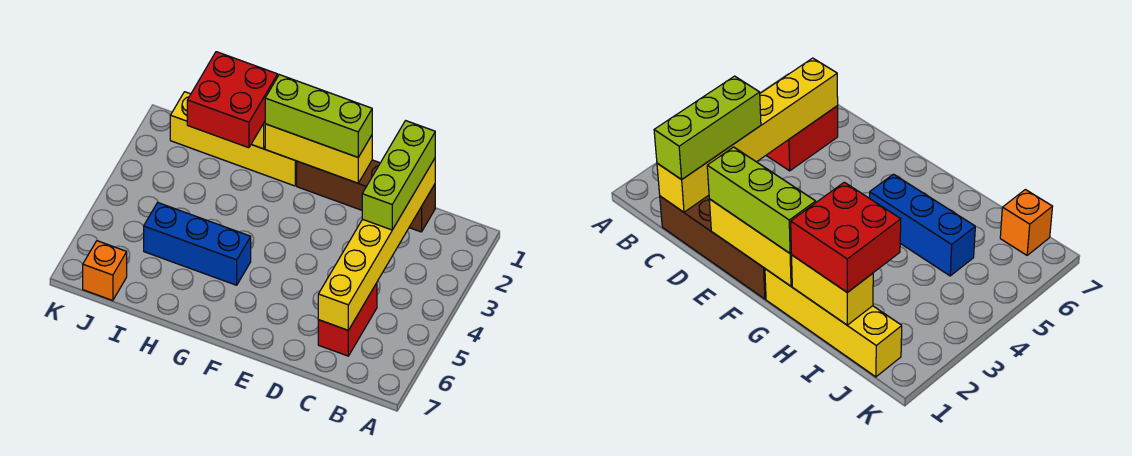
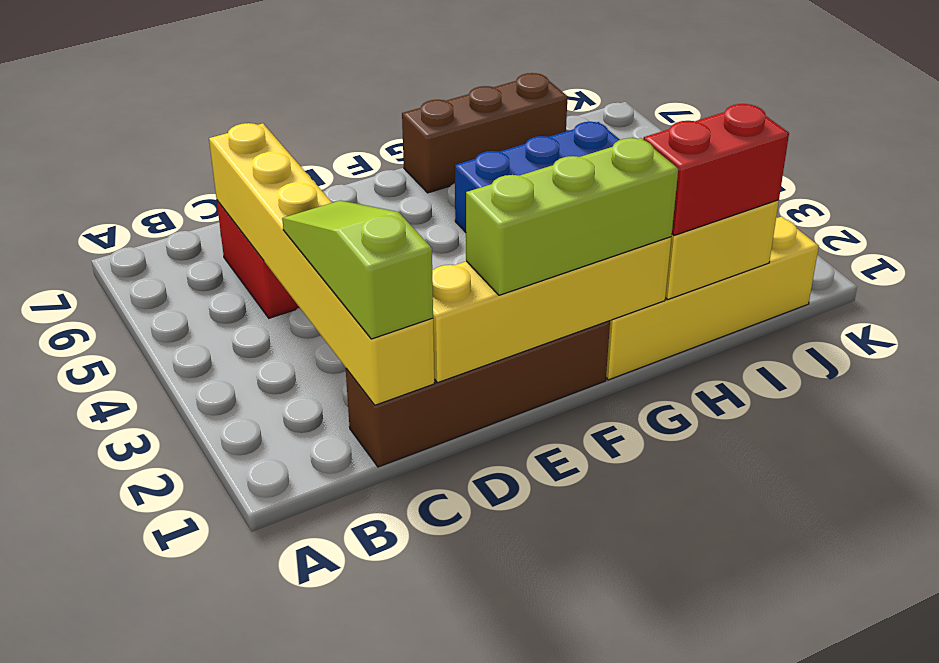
lime brick C1:C3 level 3 -> lime slope C1:C3 level 3 top 1
yellow brick E1:G1 level 2 -> yellow brick D1:G1 level 2
none -> brown brick G7:I7 level 1
red brick H1:I2 level 3 -> red brick H1:I1 level 3
orange brick J7 level 1 -> none

